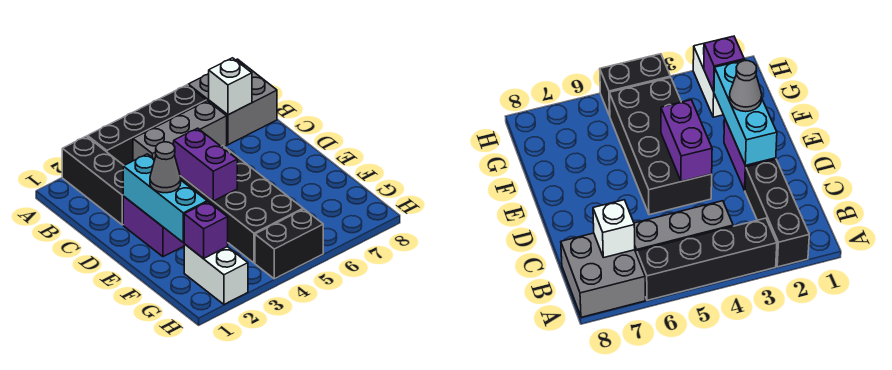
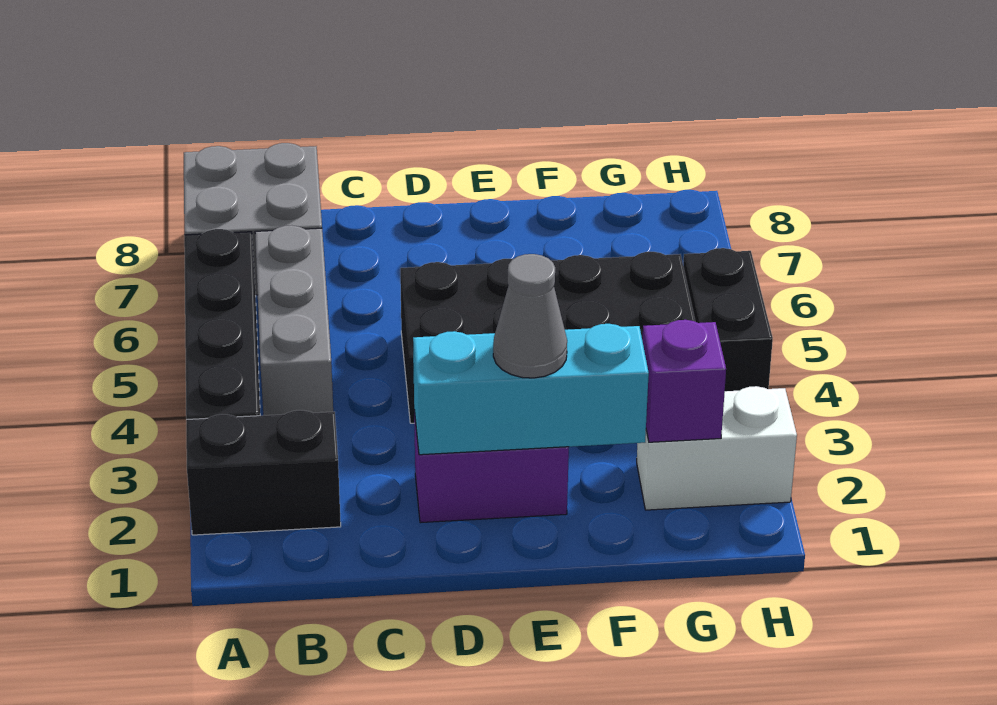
black brick A2:C2 level 1 -> black brick A2:B2 level 1
white brick B7 level 2 -> none
purple brick D4:E4 level 2 -> none

